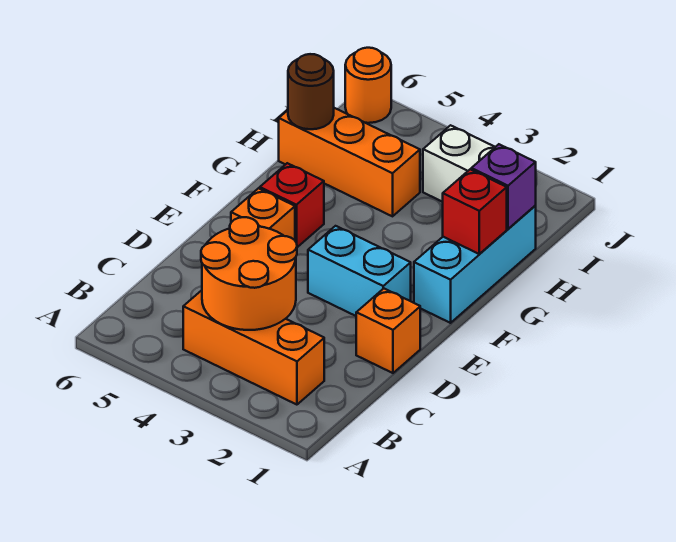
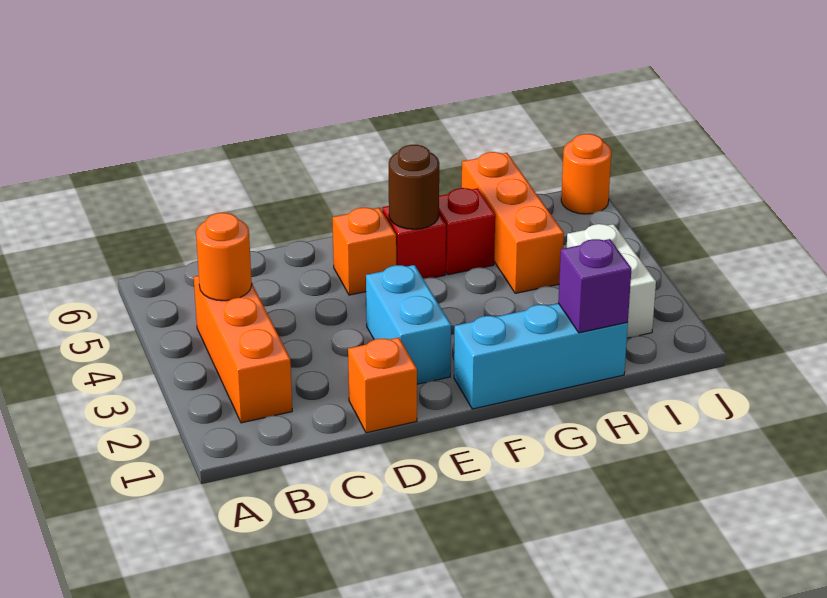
orange round brick B3:C4 level 2 -> orange round brick B4 level 2
red brick G1 level 2 -> red brick G5 level 1
brown round brick H6 level 2 -> brown round brick F5 level 2

